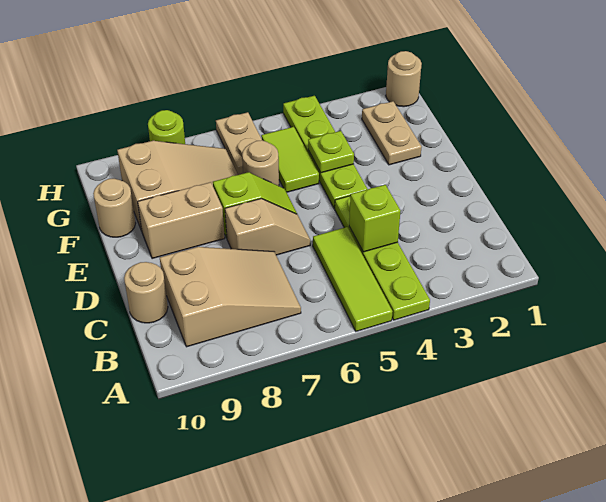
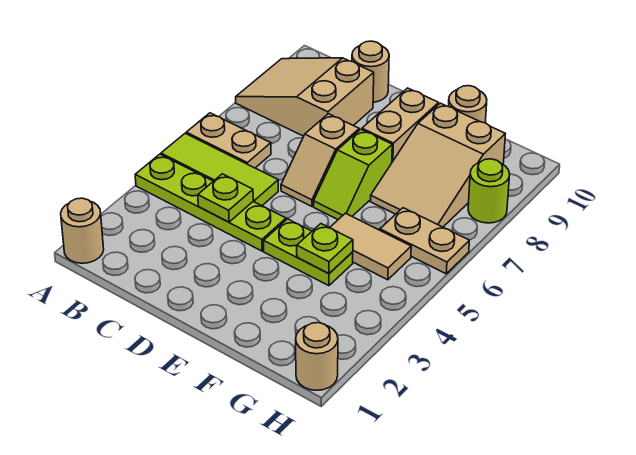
tan slope B7:C9 level 1 top 9 -> tan slope A8:C9 level 1 top C
lime brick C4 level 2 -> lime plate C4 level 2
lime plate E4:H4 level 1 -> lime plate E4:F4 level 1
tan plate F2:G2 level 1 -> tan plate A6:B6 level 1
lime tile F5:G5 level 1 -> tan tile F5:G5 level 1
tan round brick F6 level 1 -> tan round brick A1 level 1

